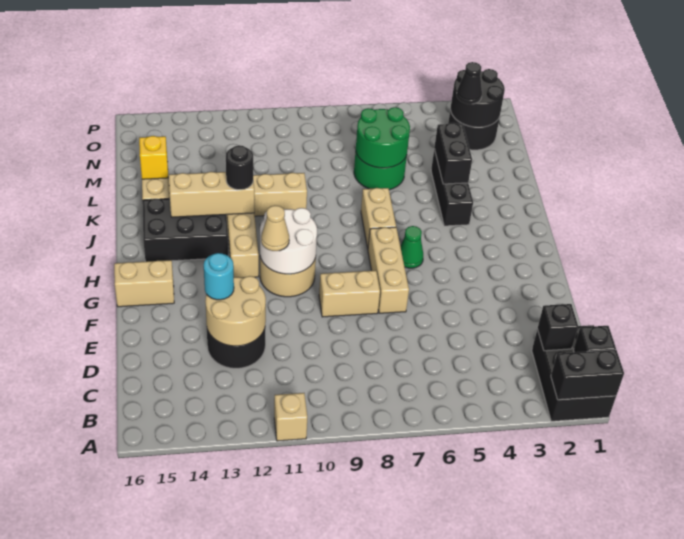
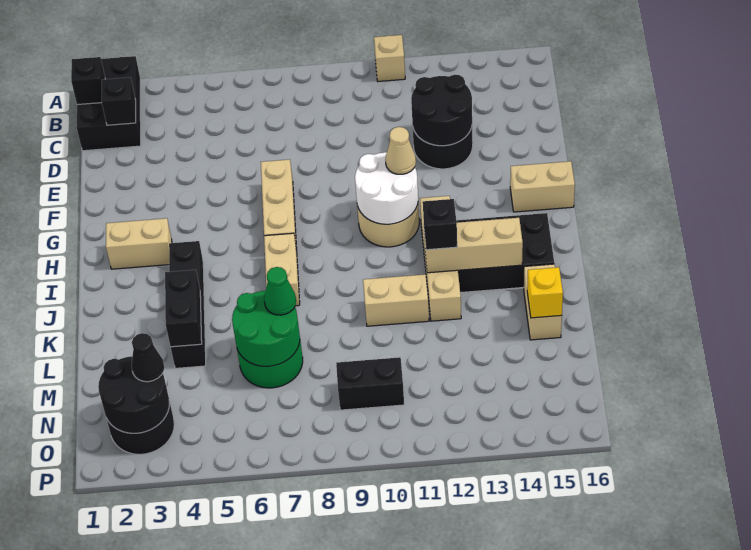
black brick A1:A2 level 2 -> black brick N9:N10 level 1
tan round brick D12:E13 level 2 -> black round brick D12:E13 level 2
cyan round brick E13 level 3 -> none
tan brick F8:F9 level 1 -> tan brick H2:H3 level 1
green cone H6 level 1 -> green cone L7 level 3
black brick J4:L4 level 1 -> black brick I4:L4 level 1
black round brick J12 level 3 -> black brick J12 level 3

